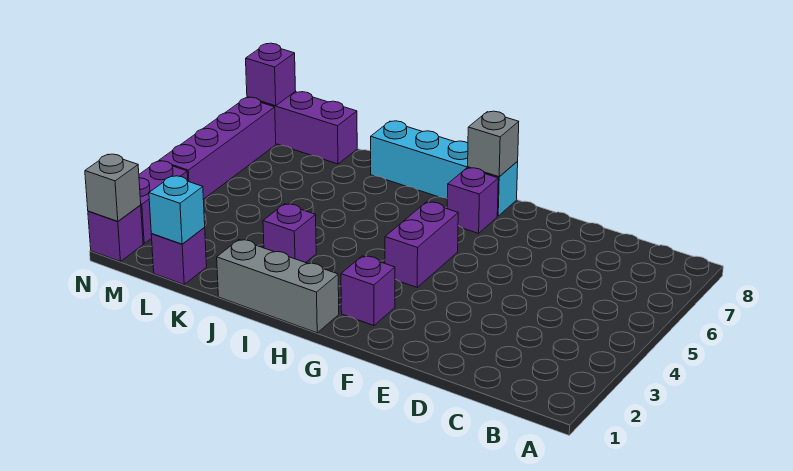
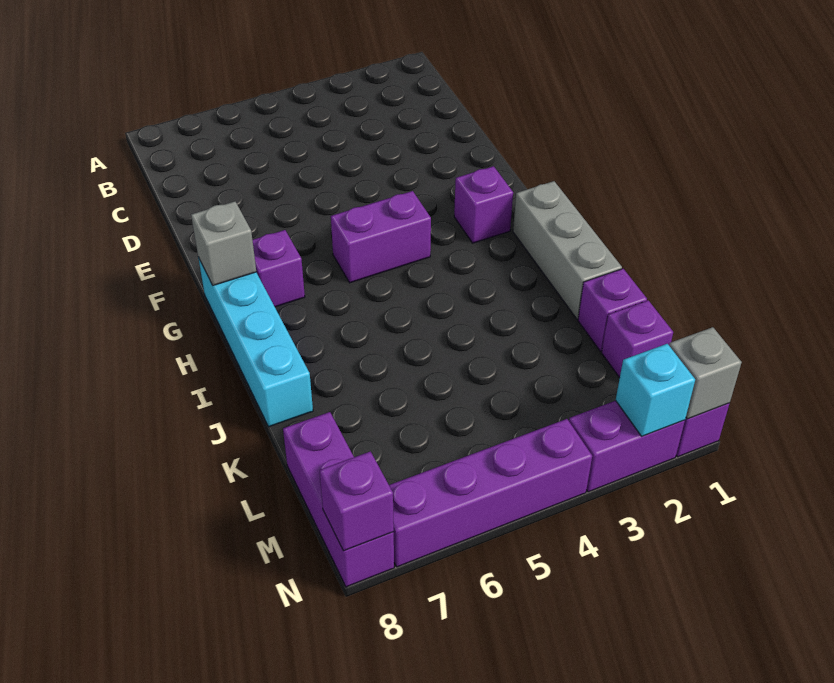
purple brick J3 level 1 -> purple brick K1 level 1
cyan brick L1 level 2 -> cyan brick N2 level 2

